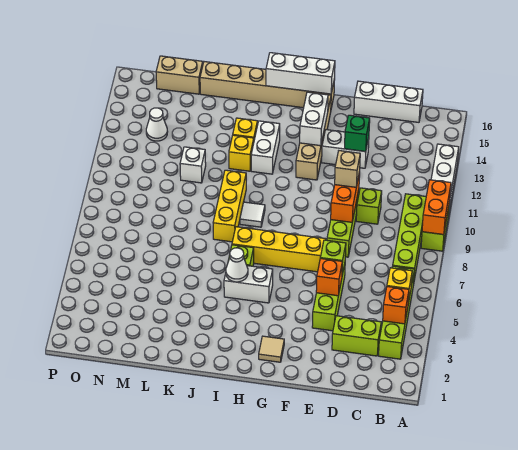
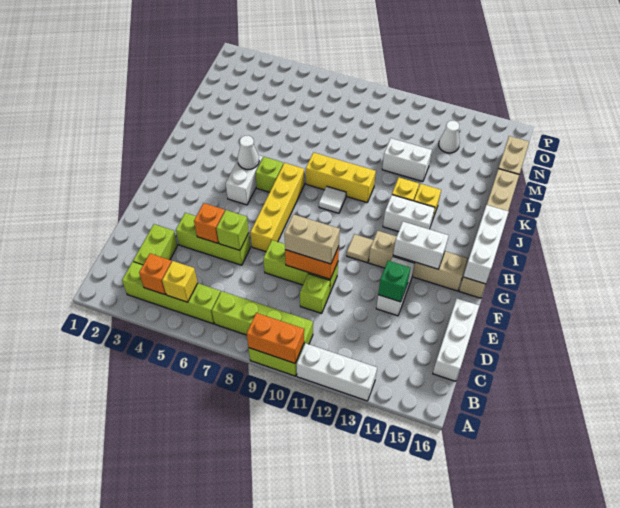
tan brick E10 level 3 -> tan brick E9:E10 level 3
tan tile G2 level 1 -> tan tile G11 level 1
white brick L11 level 1 -> white brick L11:L12 level 1

